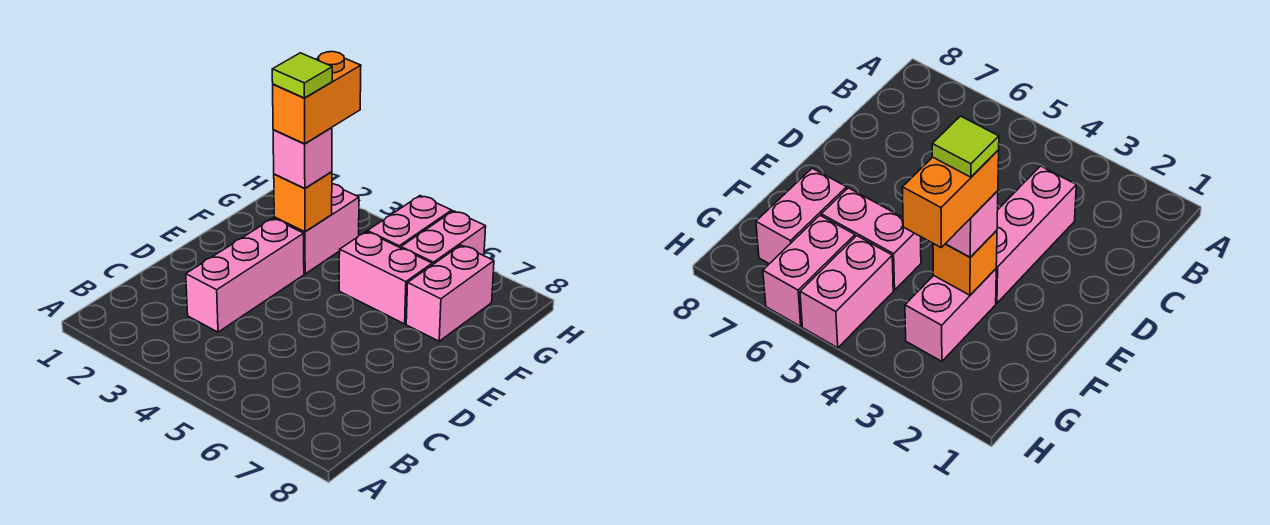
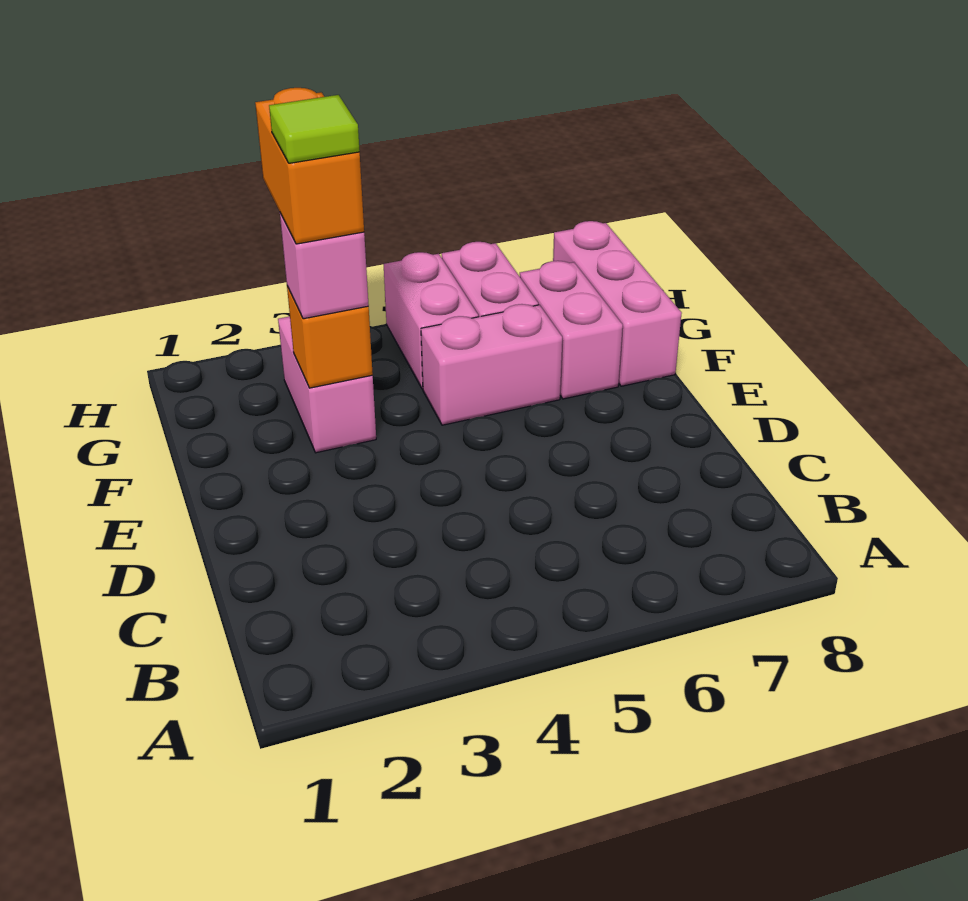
pink brick C3:E3 level 1 -> pink brick F8:H8 level 1

